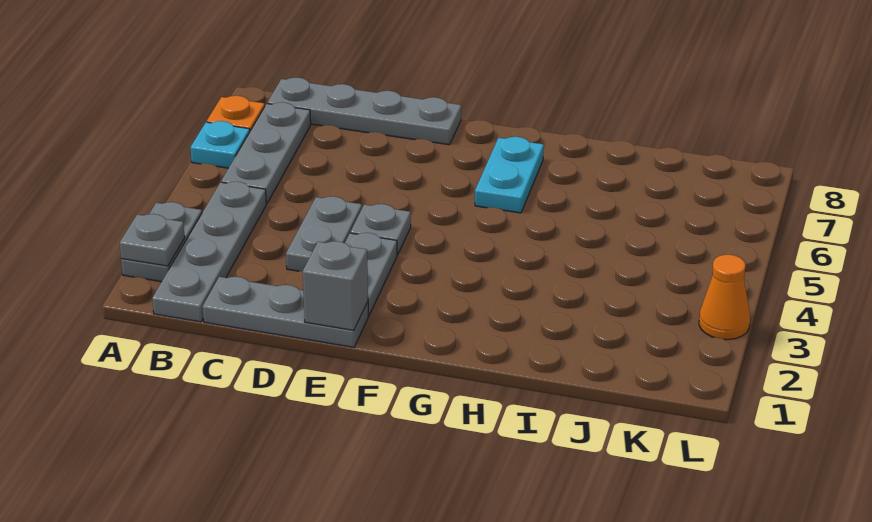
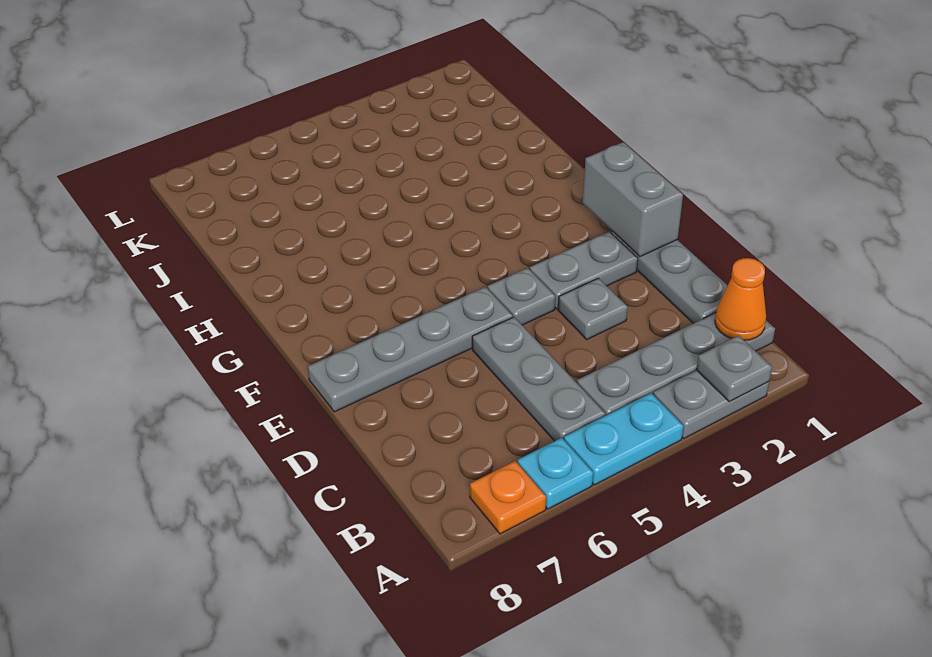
grey plate B5:B7 level 1 -> grey plate B5:D5 level 1
grey plate B8:E8 level 1 -> grey plate E5:E8 level 1
grey plate D3:D4 level 1 -> grey plate D3 level 1
grey brick E1 level 2 -> grey brick E1:F1 level 2
cyan plate G6:G7 level 1 -> cyan plate A4:A5 level 1
orange cone L3 level 1 -> orange cone B1 level 2

